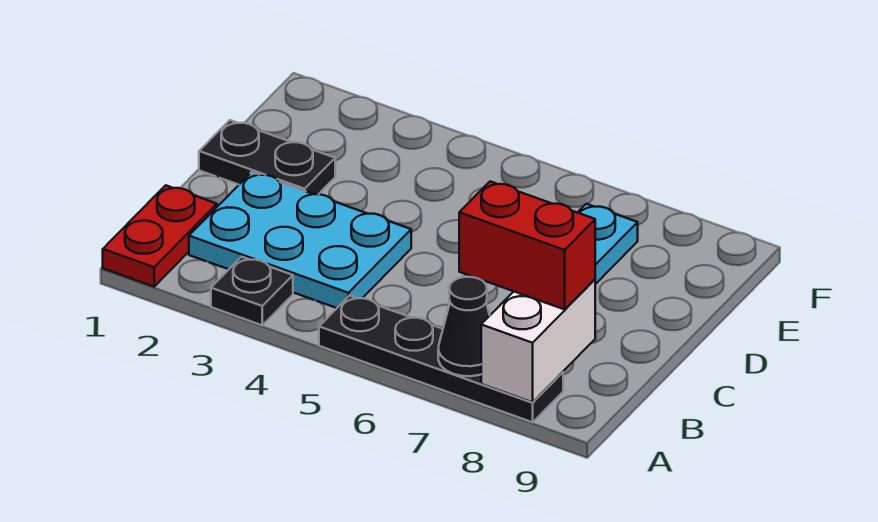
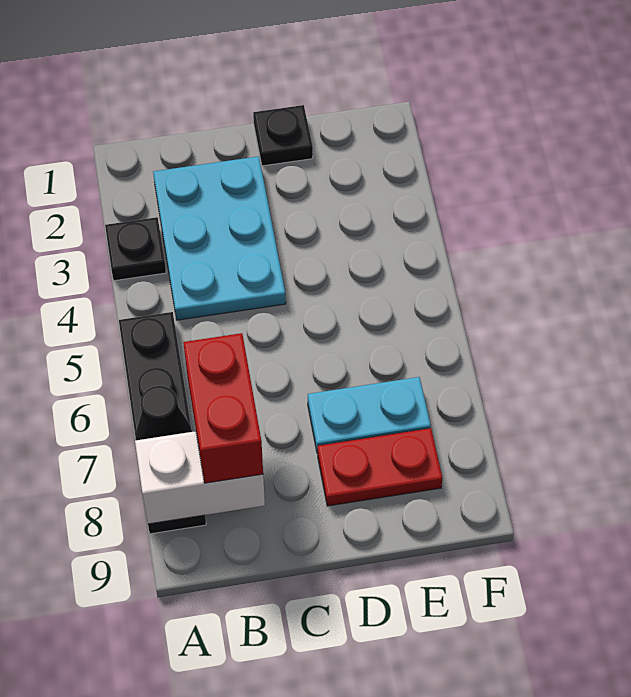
red plate A1:B1 level 1 -> red plate D8:E8 level 1
black plate D1:D2 level 1 -> black plate D1 level 1

